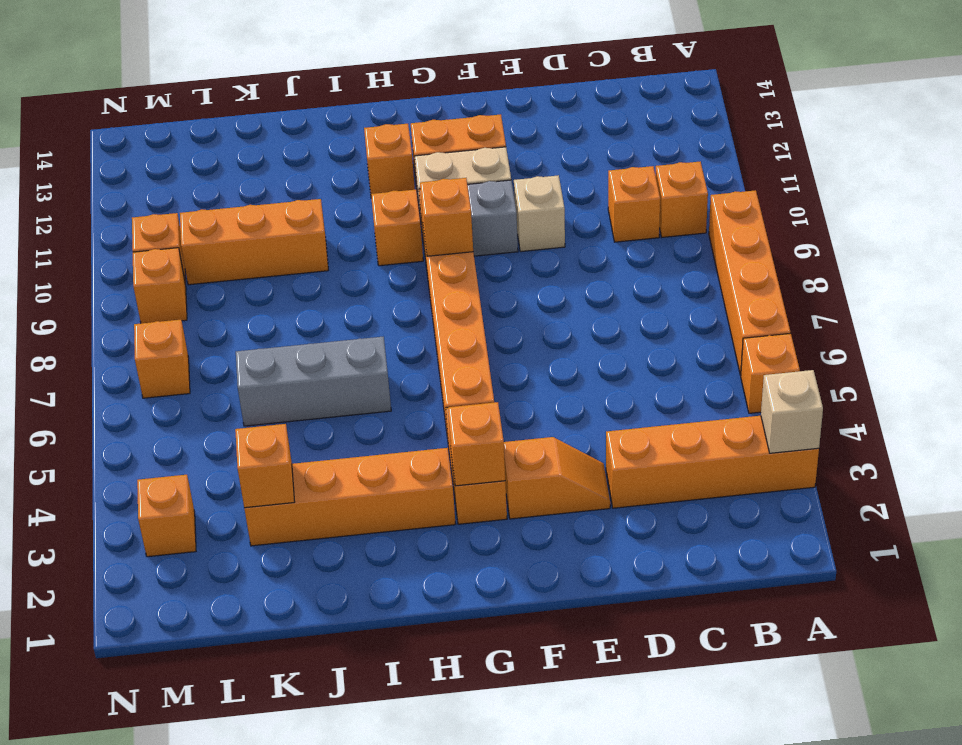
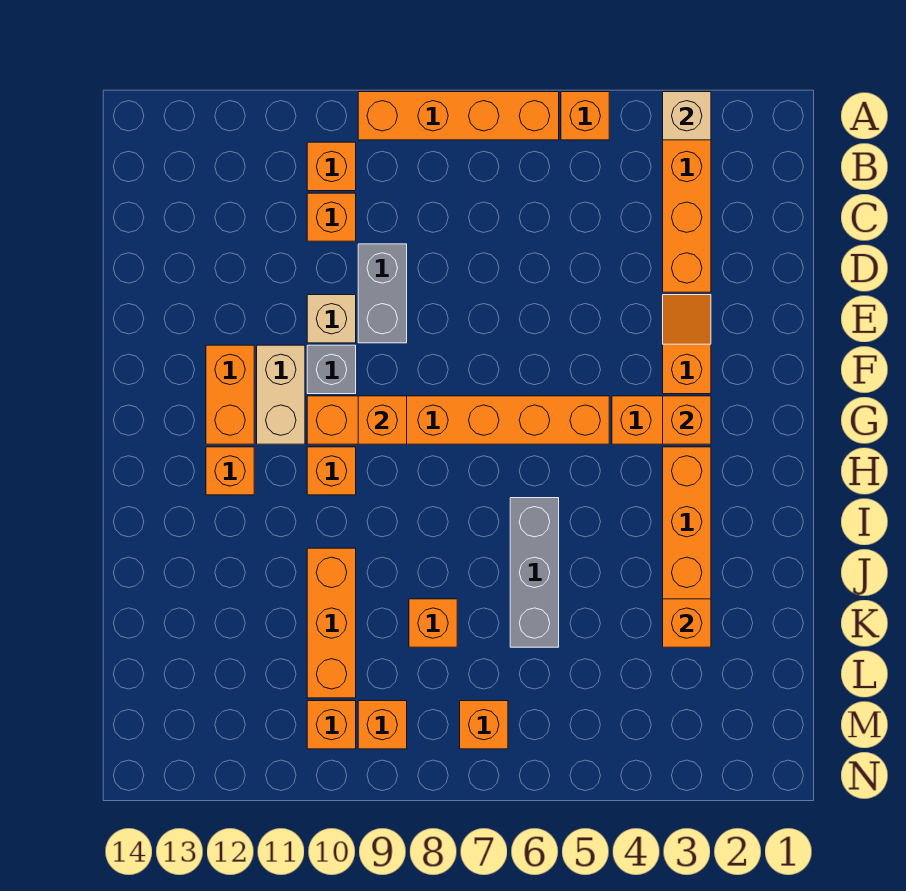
none -> grey brick D9:E9 level 1
orange brick M3 level 1 -> orange brick K8 level 1

